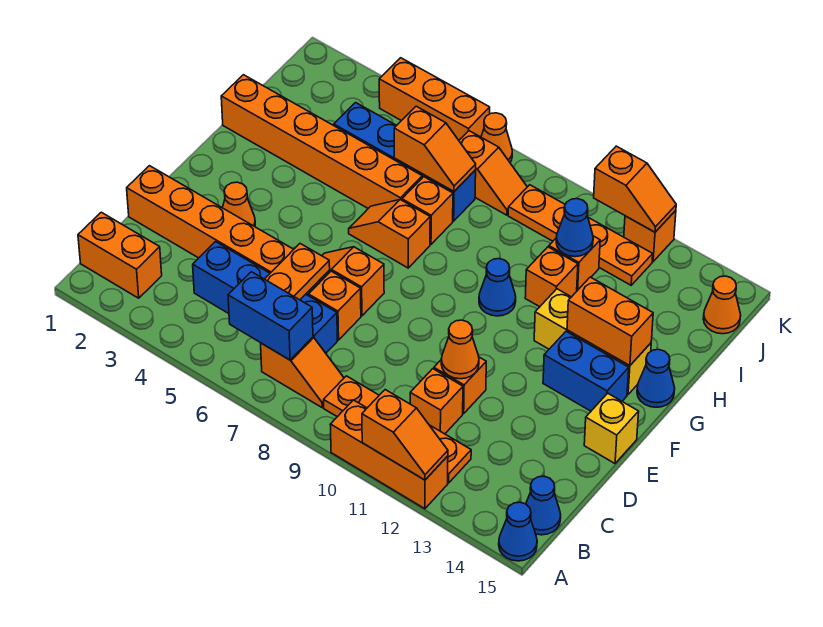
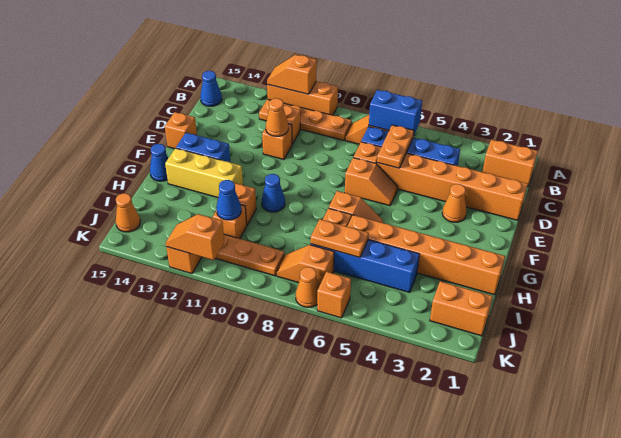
blue cone A15 level 1 -> none
yellow brick E15 level 1 -> orange brick E15 level 1
orange brick G13:G14 level 2 -> orange brick J1:J2 level 1
orange slope I6:I7 level 2 top 6 -> orange plate I6:I7 level 2
orange brick K4:K6 level 1 -> orange brick K6 level 1

